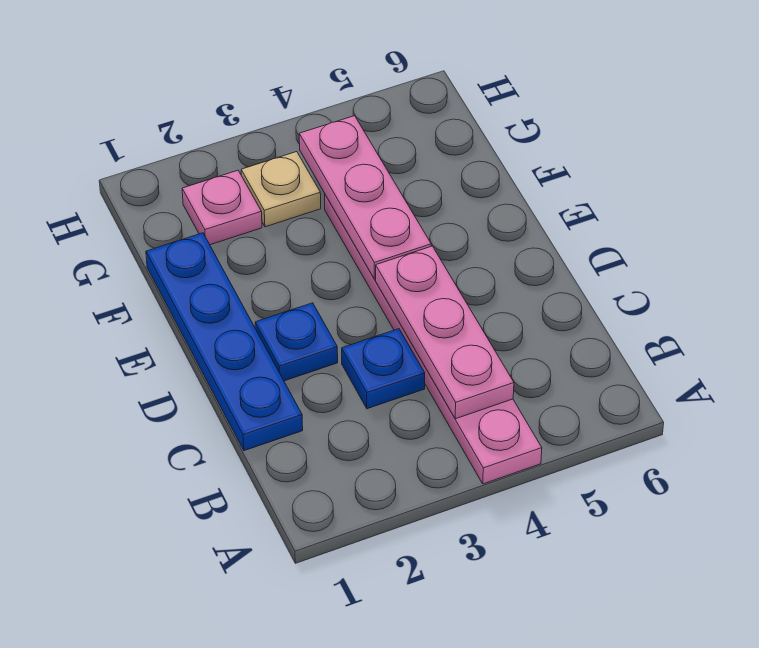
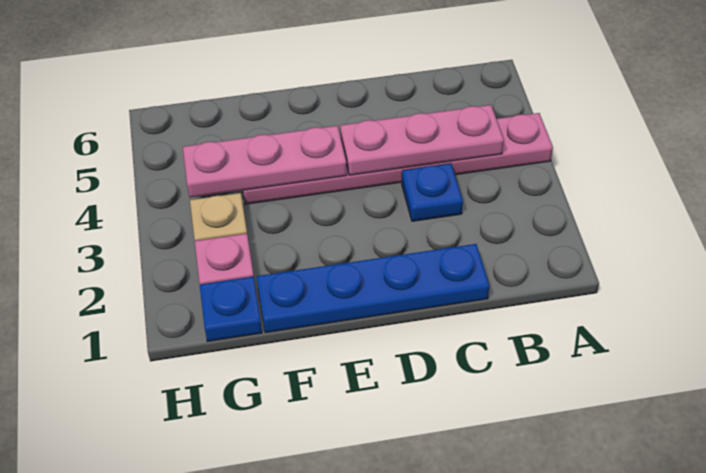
blue plate D2 level 1 -> blue plate G1 level 1

